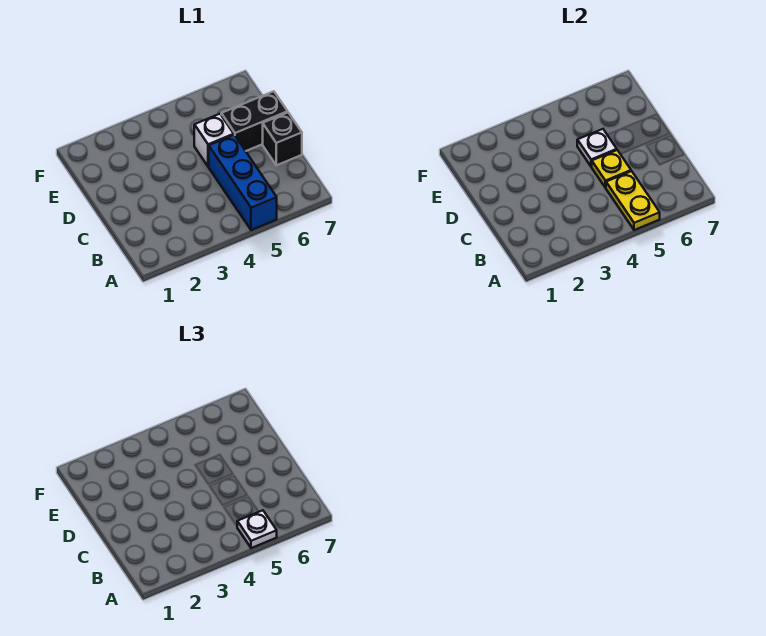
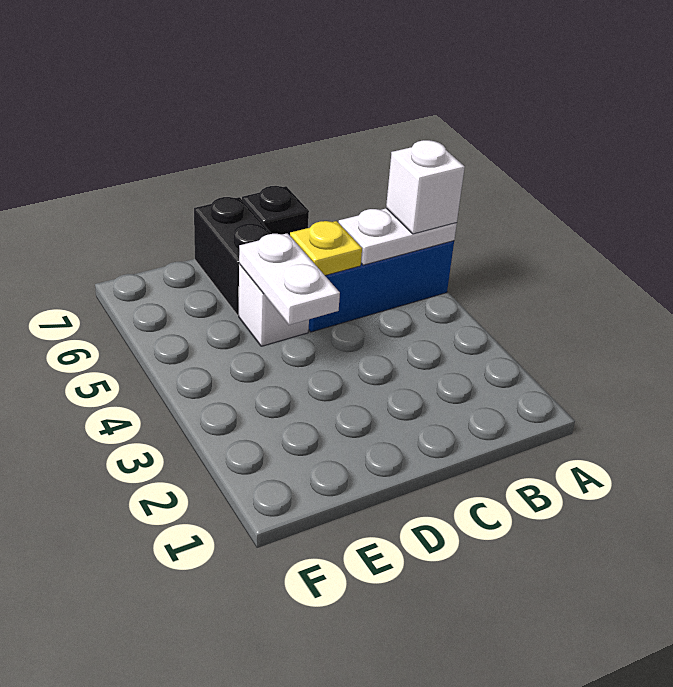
yellow plate A5:B5 level 2 -> white plate A5:B5 level 2
white plate A5 level 3 -> white brick A5 level 3
white plate D5 level 2 -> white plate D4:D5 level 2

